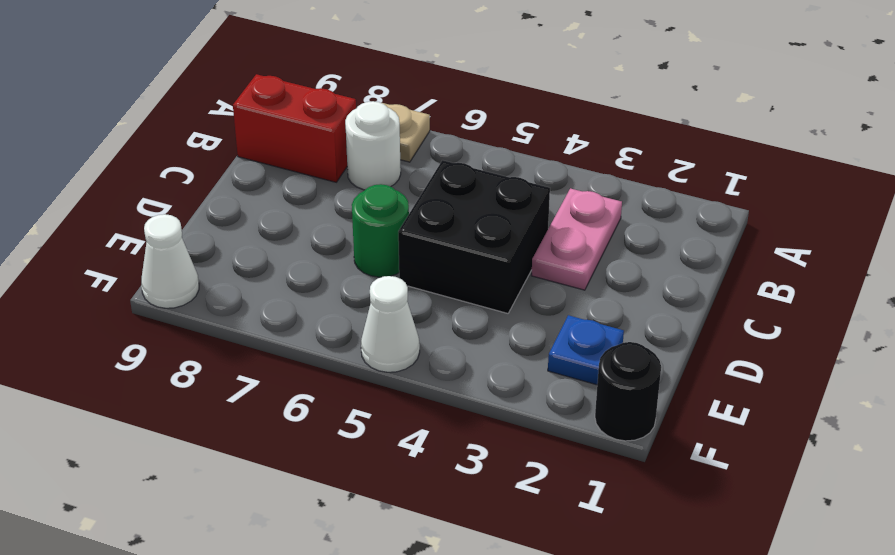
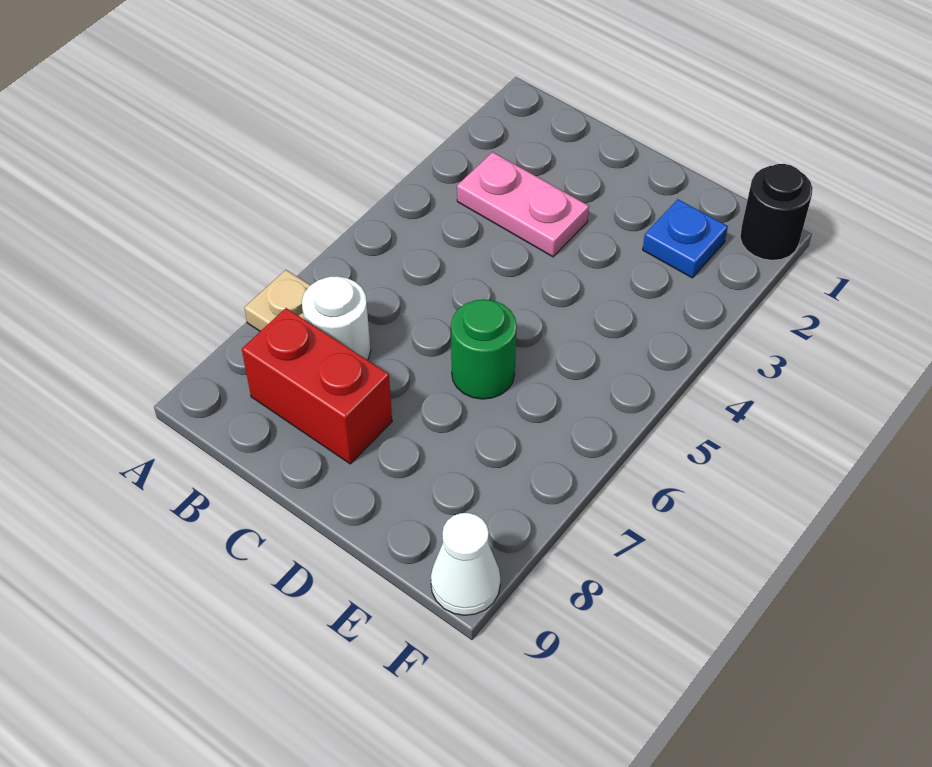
red brick B8:B9 level 1 -> red brick B8:C8 level 1
black brick C4:D5 level 1 -> none
white cone F5 level 1 -> none

